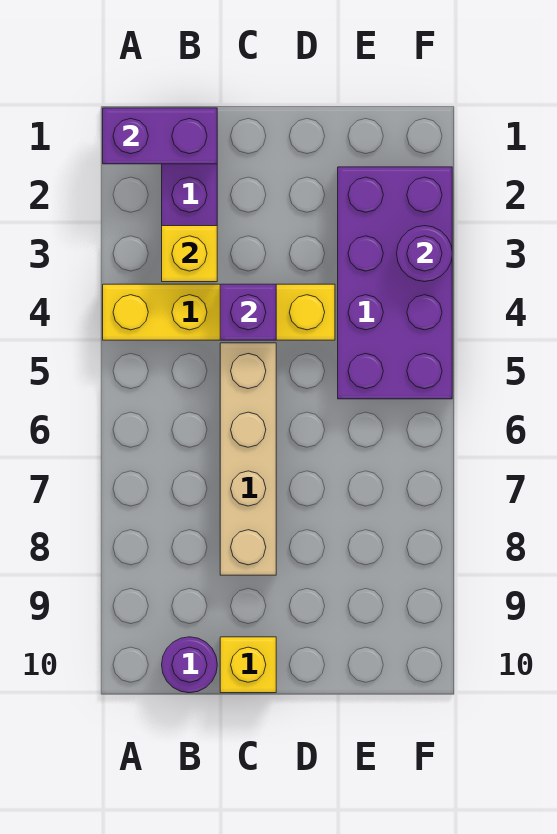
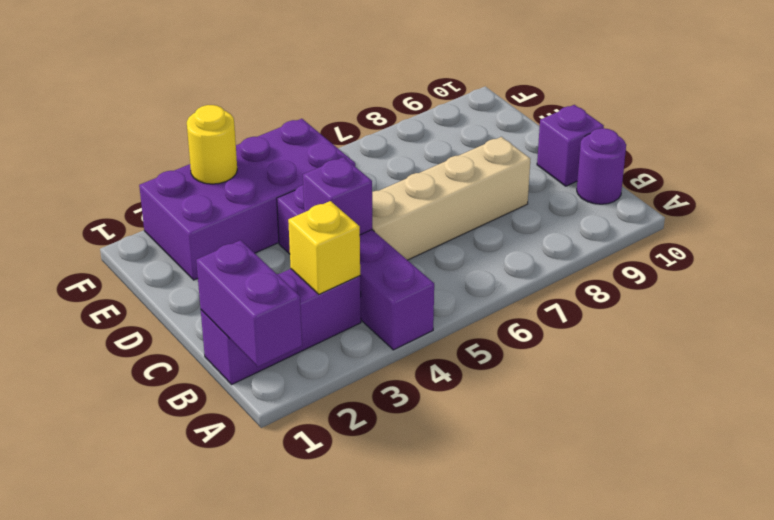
yellow brick A4:D4 level 1 -> purple brick A4:D4 level 1
yellow brick C10 level 1 -> purple brick C10 level 1
purple round brick F3 level 2 -> yellow round brick F3 level 2

